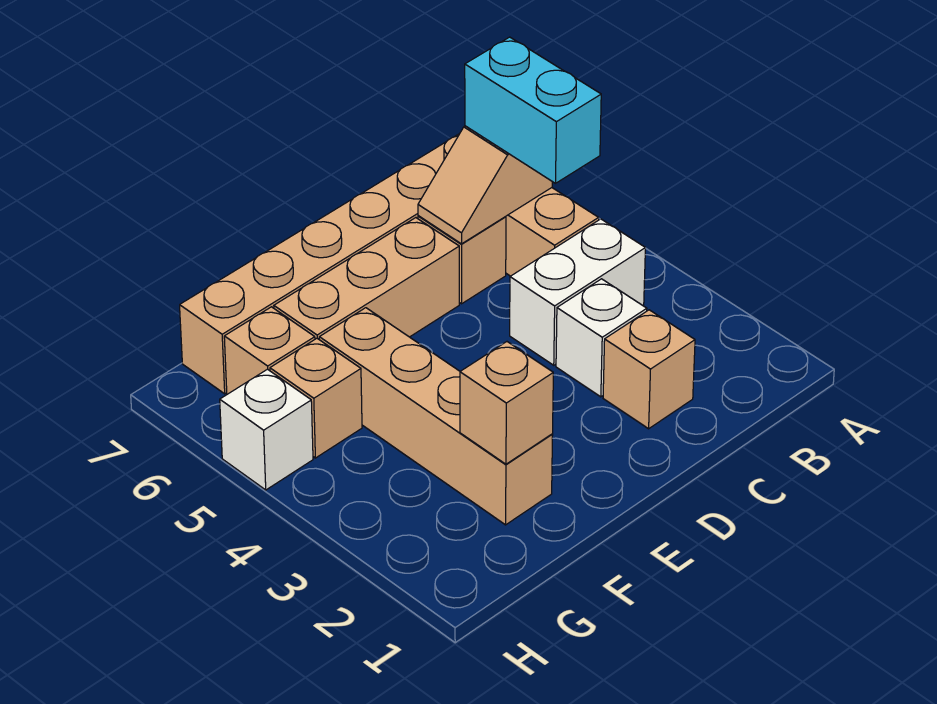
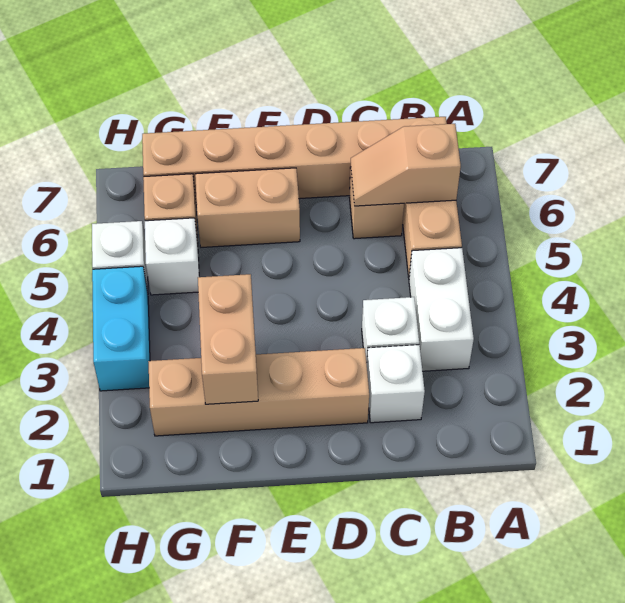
white brick B4:C4 level 1 -> white brick B3:B4 level 1
cyan brick B5:B6 level 3 -> cyan brick H3:H4 level 1
tan brick C2 level 1 -> white brick C2 level 1
tan brick D6:F6 level 1 -> tan brick E6:F6 level 1
tan brick F2:F5 level 1 -> tan brick D2:G2 level 1
tan brick F2 level 2 -> tan brick F2:F3 level 2
tan brick G5 level 1 -> white brick G5 level 1

